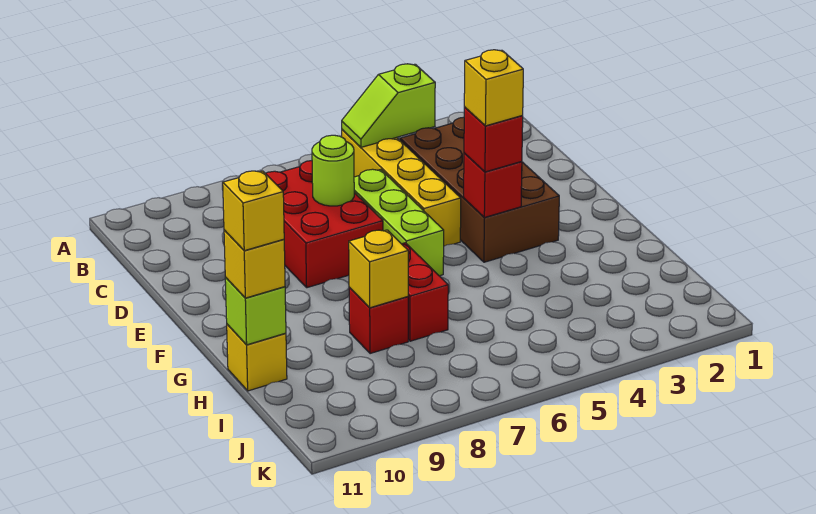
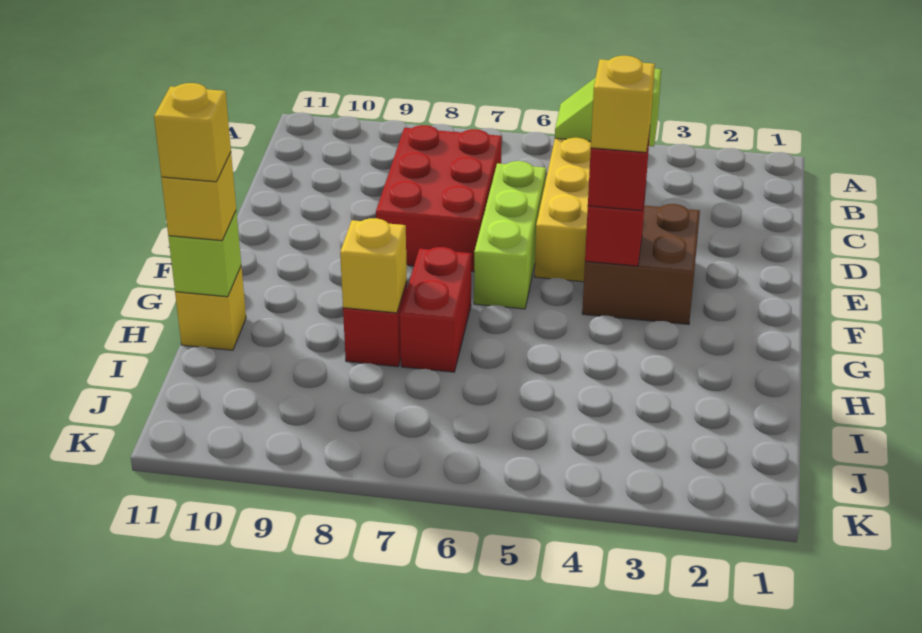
brown brick C3:F4 level 1 -> brown brick E3:F4 level 1
lime round brick D7 level 2 -> none

